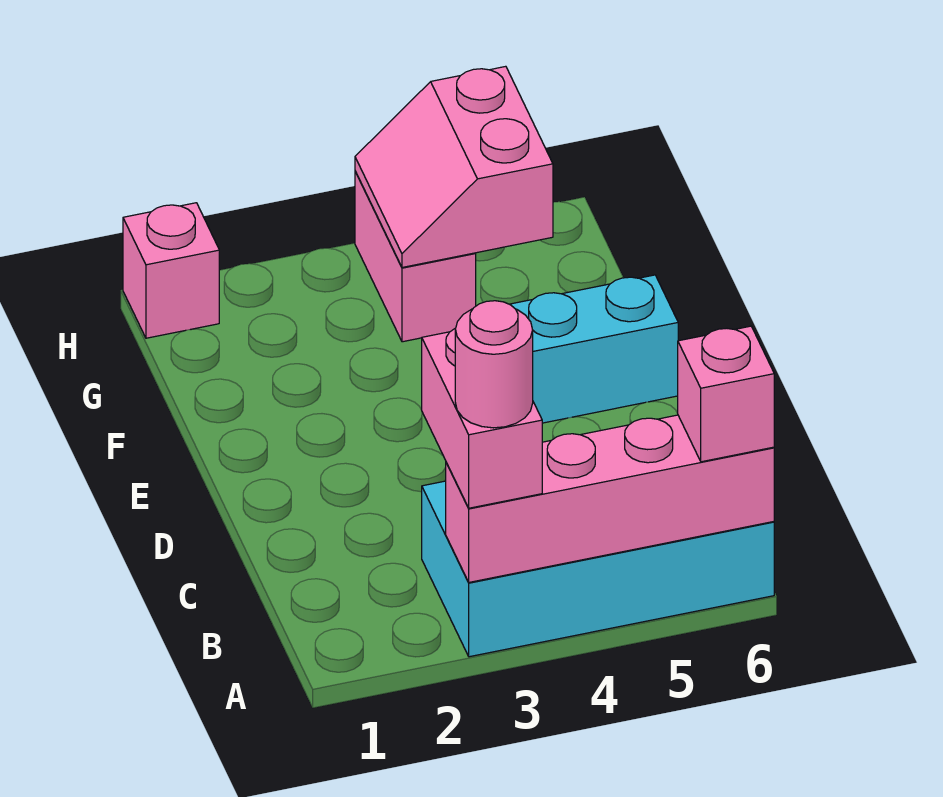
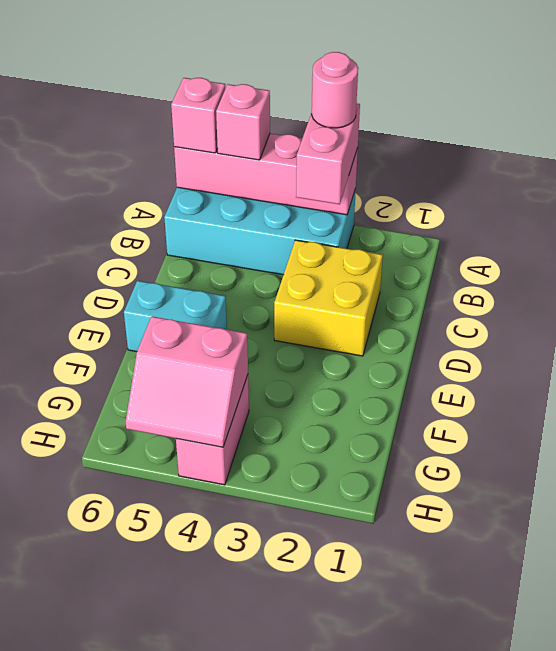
none -> yellow brick C2:D3 level 1
pink slope G4:H5 level 2 top 5 -> pink slope G4:H5 level 2 top G
pink brick H1 level 1 -> pink brick A5 level 3

